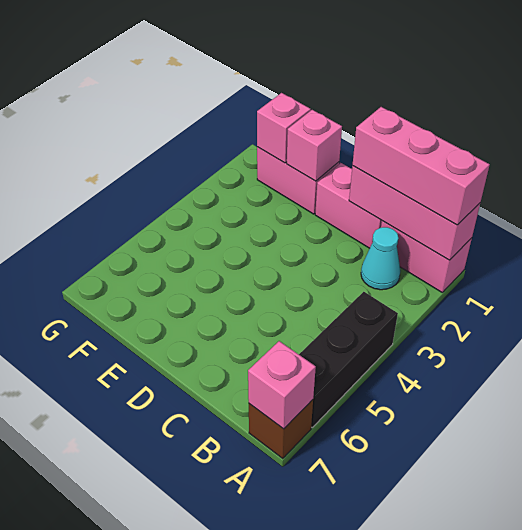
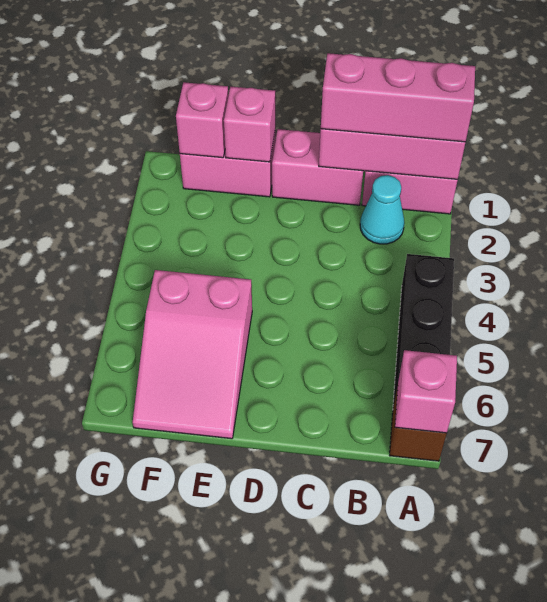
none -> pink slope E5:F7 level 1 top 5

